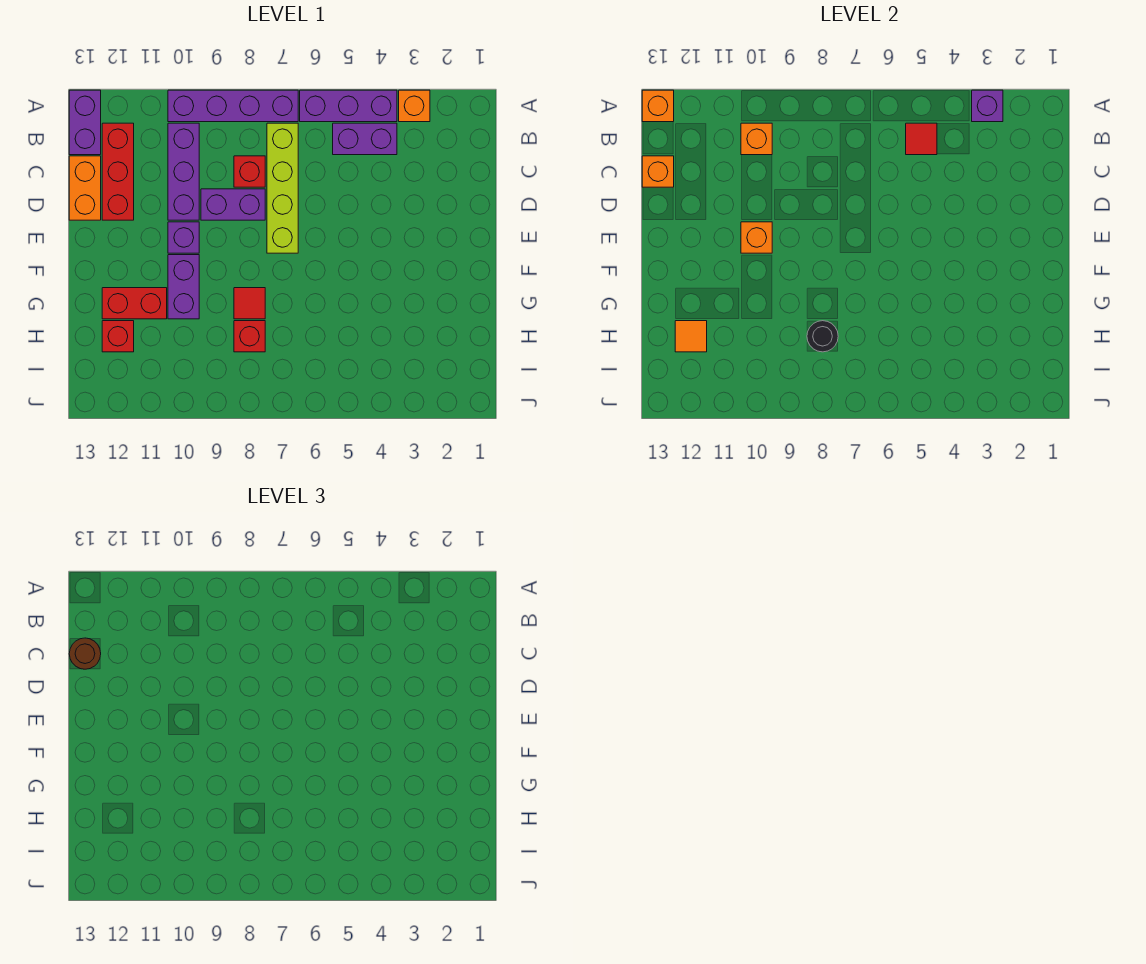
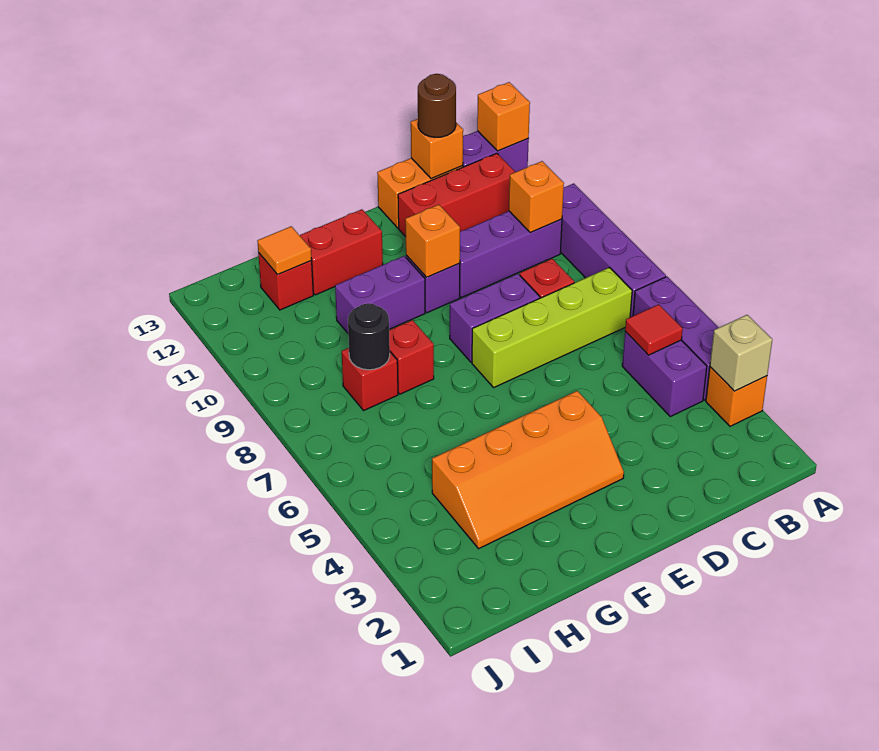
purple brick A3 level 2 -> tan brick A3 level 2
purple brick D8:D9 level 1 -> purple brick D8:E8 level 1
none -> orange slope E3:H4 level 1 top 4
red tile G8 level 1 -> red brick G8 level 1
red brick G11:G12 level 1 -> red brick F12:G12 level 1

